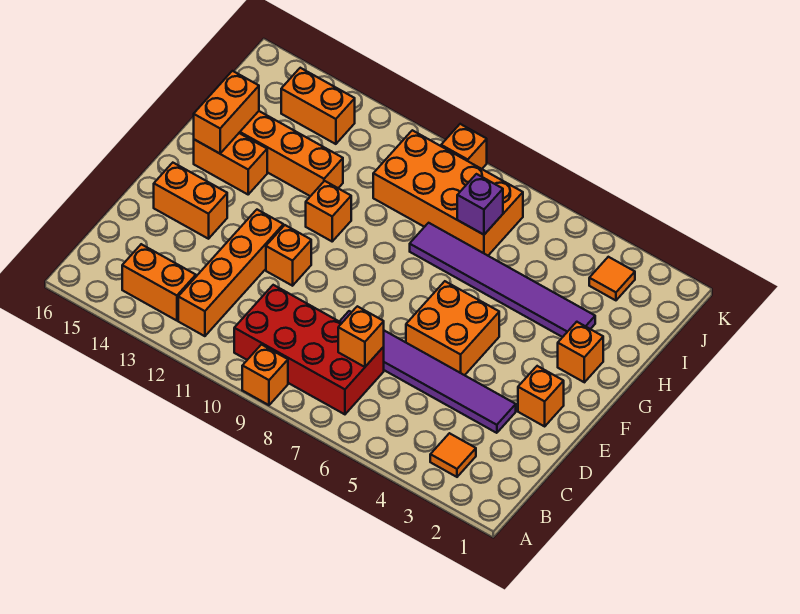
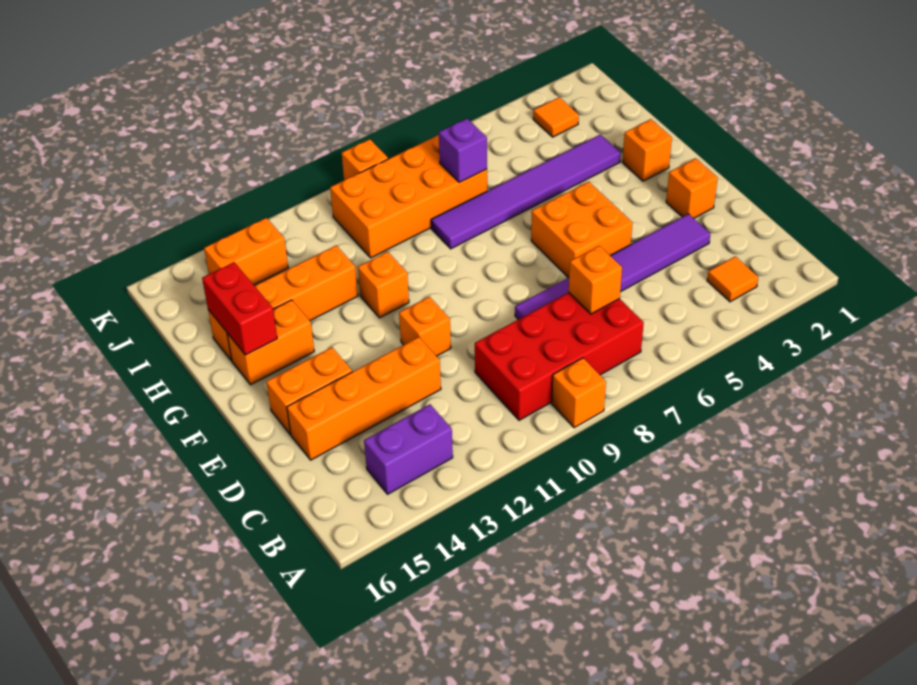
orange brick B12:E12 level 1 -> orange brick D12:D15 level 1
orange brick B13:B14 level 1 -> purple brick B13:B14 level 1
orange brick G15:H15 level 2 -> red brick G15:H15 level 2

